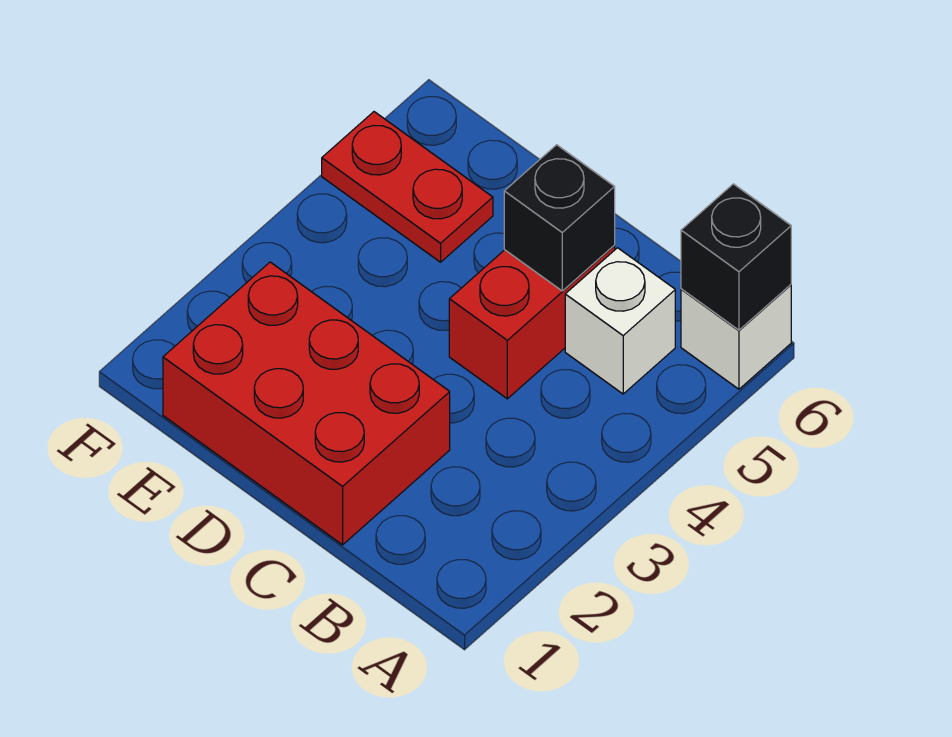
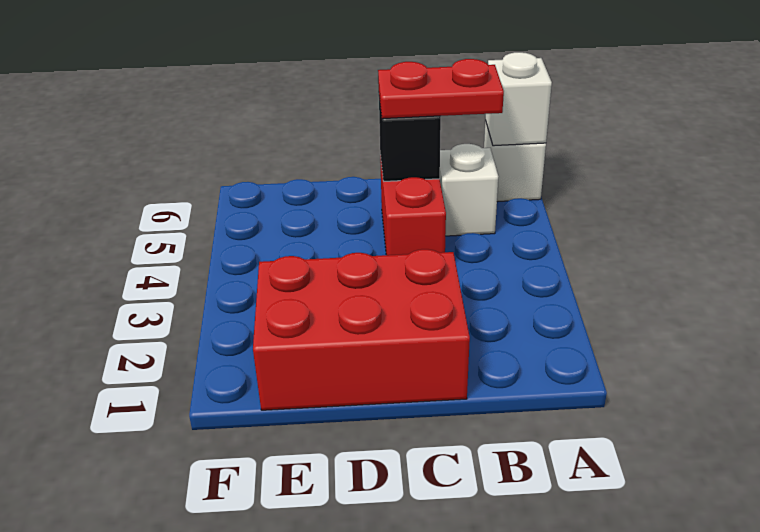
black brick A6 level 2 -> white brick A6 level 2
red plate E5:F5 level 1 -> red plate B5:C5 level 3

